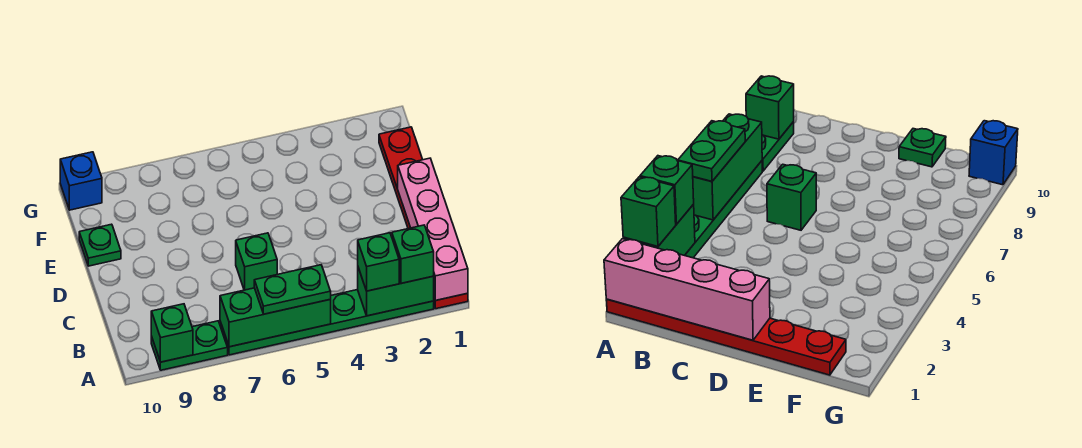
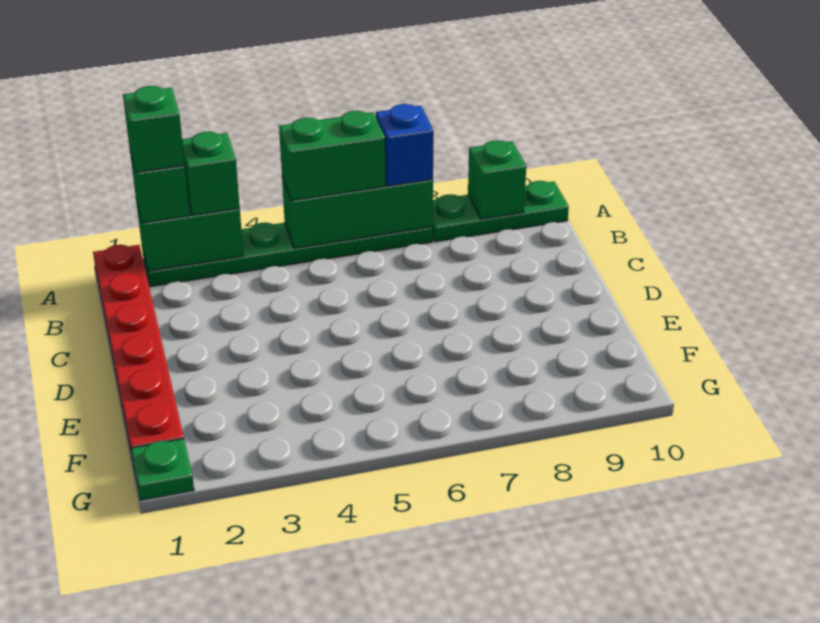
pink brick A1:D1 level 2 -> none
green plate A5:A6 level 3 -> green brick A5:A6 level 3
green plate A8:A9 level 1 -> green plate A8:A10 level 1
green brick C6 level 1 -> green brick A2 level 4
green plate E10 level 1 -> green plate G1 level 1
blue brick G10 level 1 -> blue brick A7 level 3

